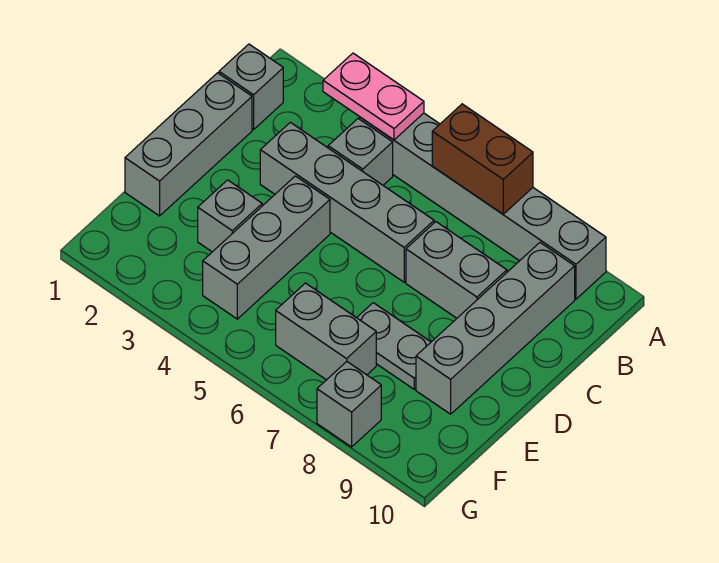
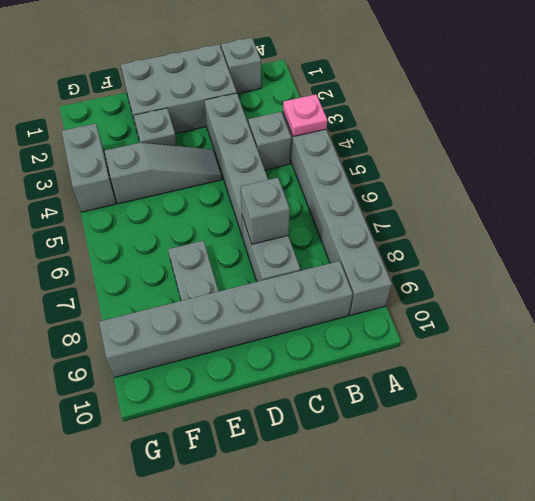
pink plate A3:A4 level 2 -> pink plate A4 level 2
brown brick A6:A7 level 2 -> none
grey brick B9:E9 level 1 -> grey brick B9:G9 level 1
grey brick C1:E1 level 1 -> grey brick C1:E2 level 1
grey brick D4:F4 level 1 -> grey slope D4:F4 level 1 top F
grey brick F6:F7 level 1 -> grey brick G3:G4 level 1
grey brick G8 level 1 -> grey brick C7 level 2

